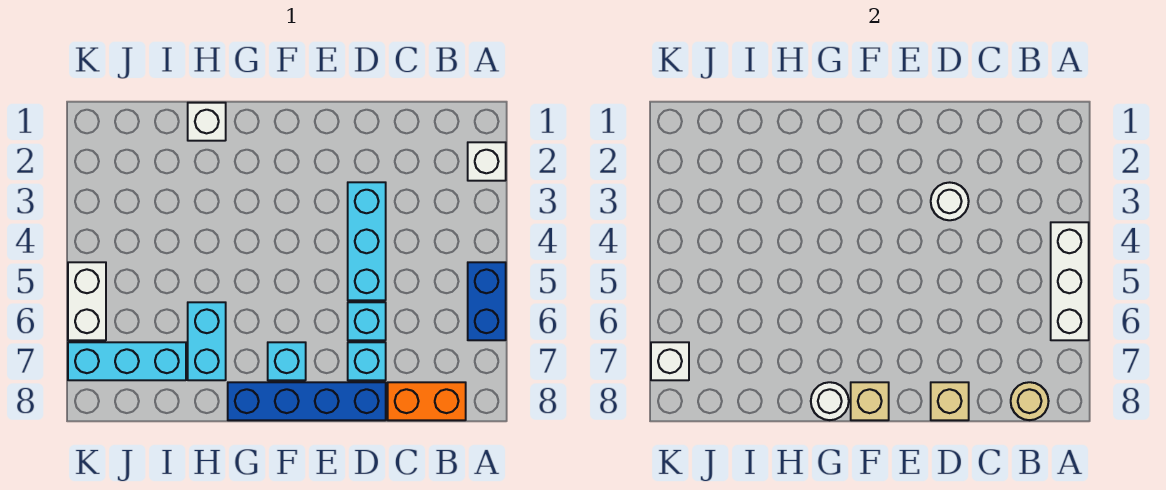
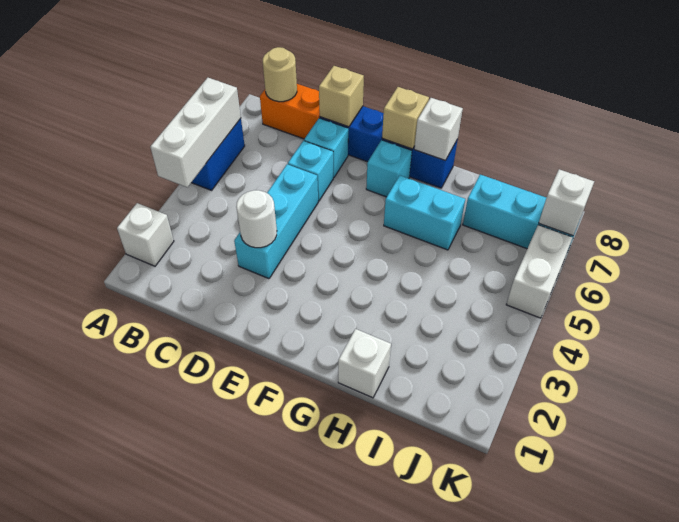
white round brick G8 level 2 -> white brick G8 level 2
cyan brick H6:H7 level 1 -> cyan brick G6:H6 level 1

